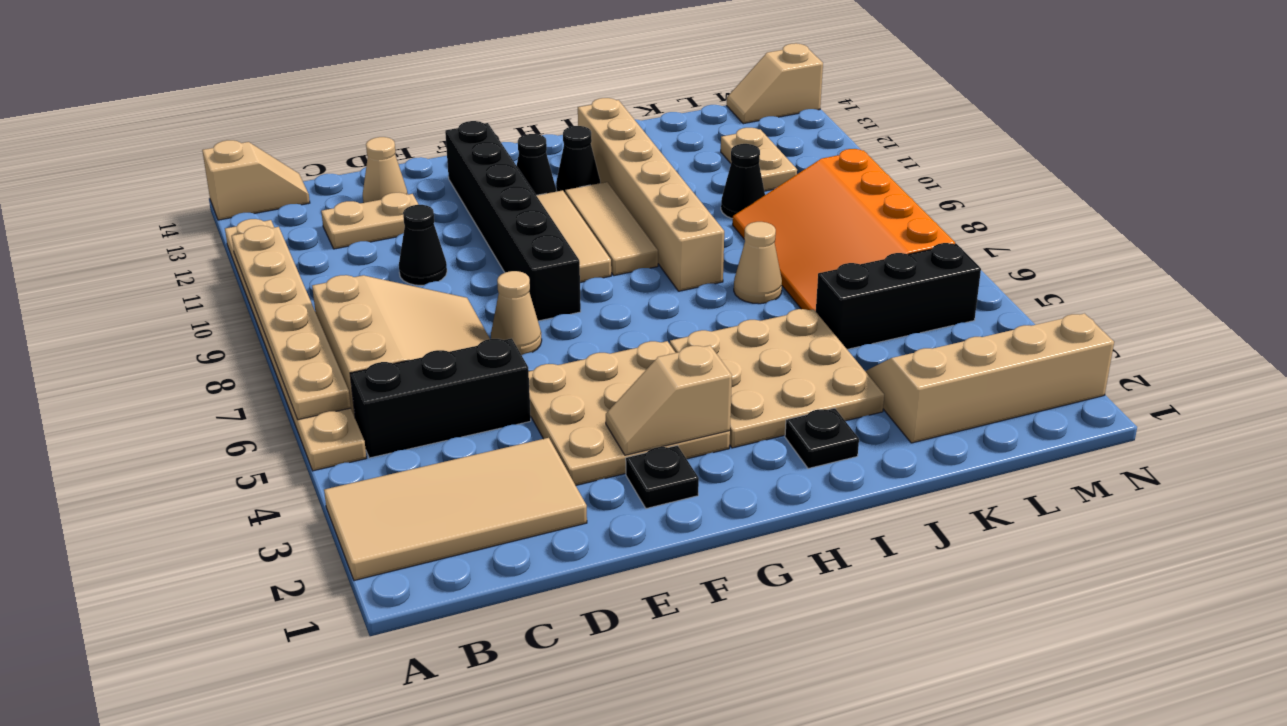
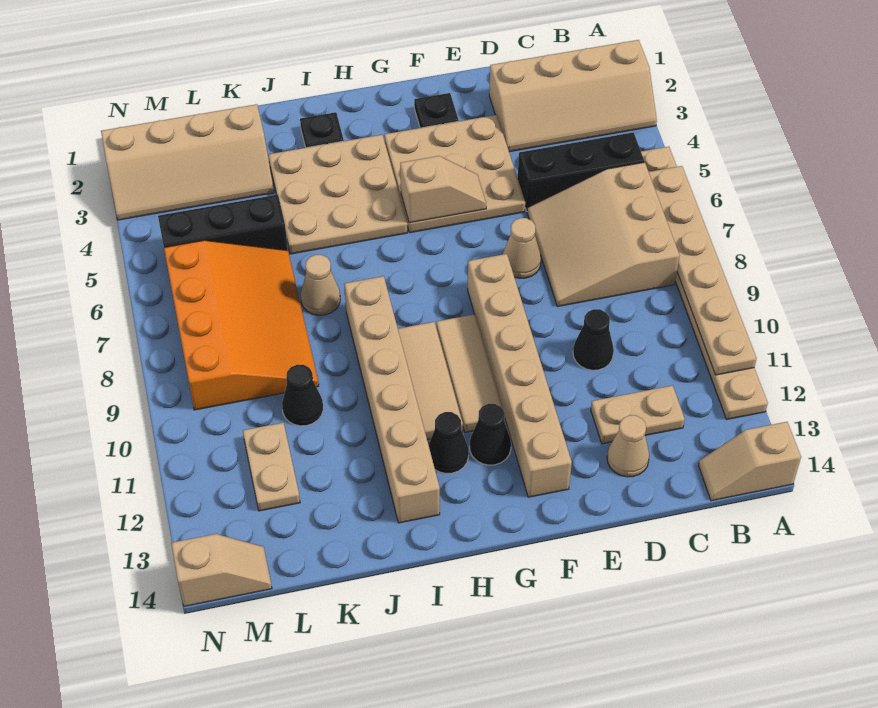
tan tile A2:D3 level 1 -> tan slope A2:D3 level 1 top 2
tan slope F3:G3 level 2 top G -> tan slope F5:G5 level 2 top G
black brick F8:F13 level 1 -> tan brick F8:F13 level 1

